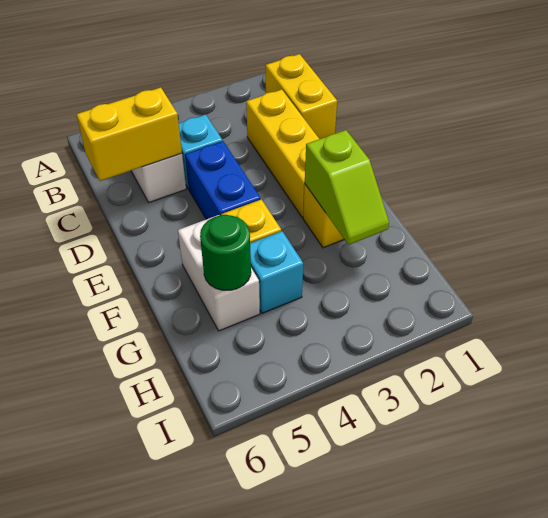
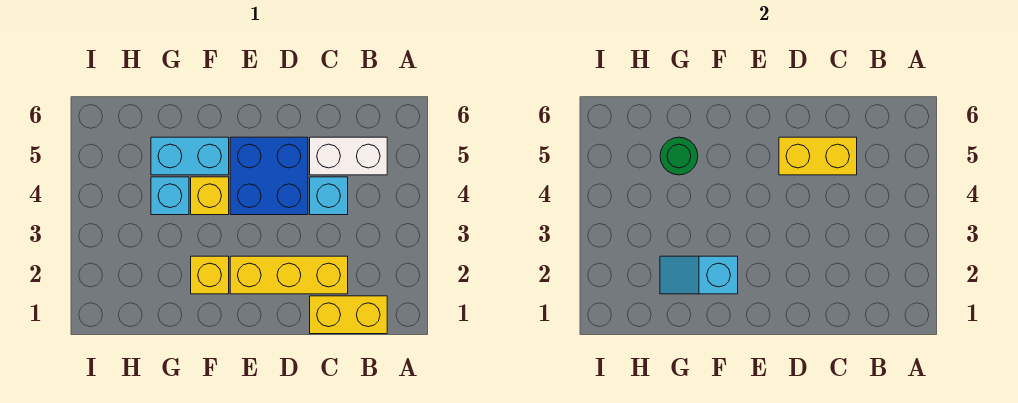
yellow brick C5:C6 level 2 -> yellow brick C5:D5 level 2
blue brick D4:E4 level 1 -> blue brick D4:E5 level 1
lime slope F2:G2 level 2 top F -> cyan slope F2:G2 level 2 top F
white brick F5:G5 level 1 -> cyan brick F5:G5 level 1

